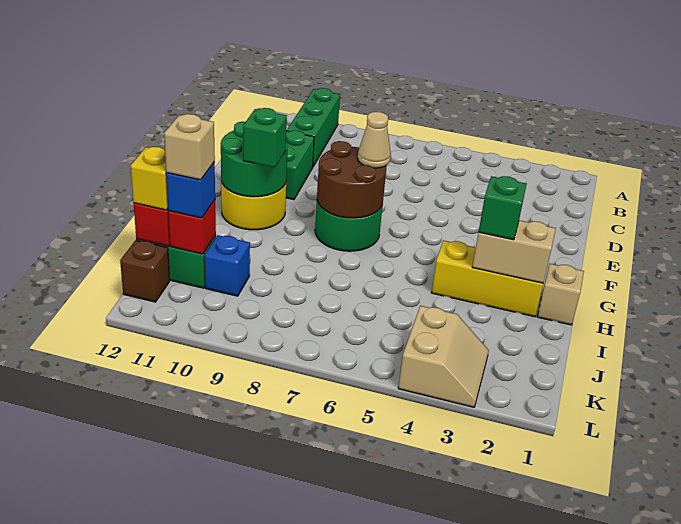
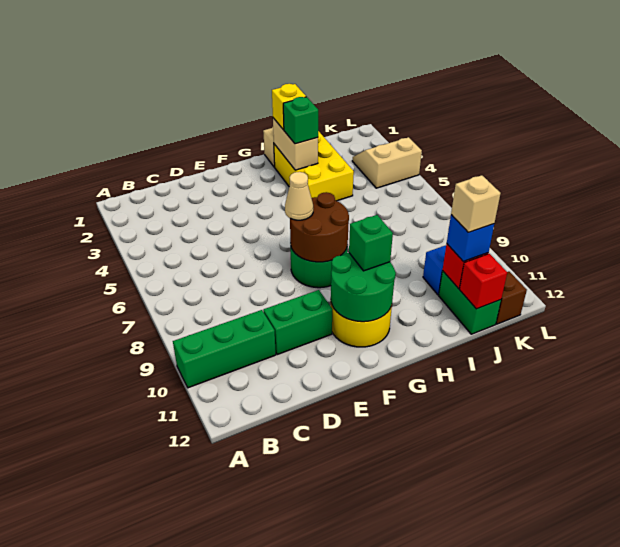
yellow brick H2:H4 level 1 -> yellow brick H2:I4 level 1
yellow brick J12 level 3 -> yellow brick H2 level 3

